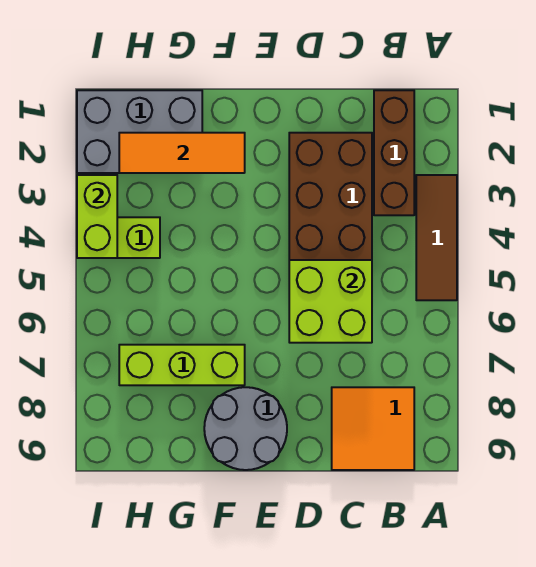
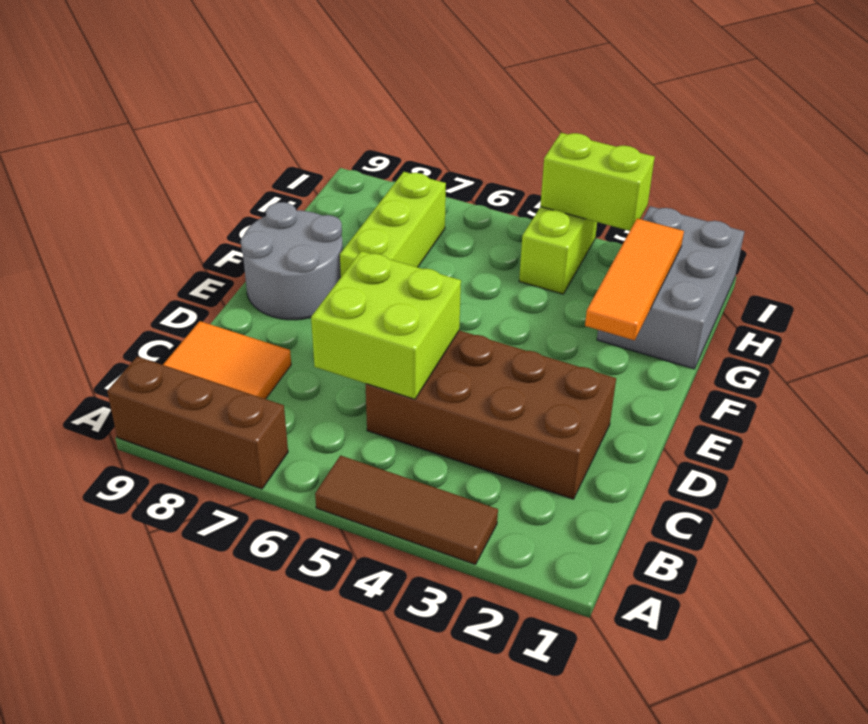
brown brick B1:B3 level 1 -> brown brick A7:A9 level 1

